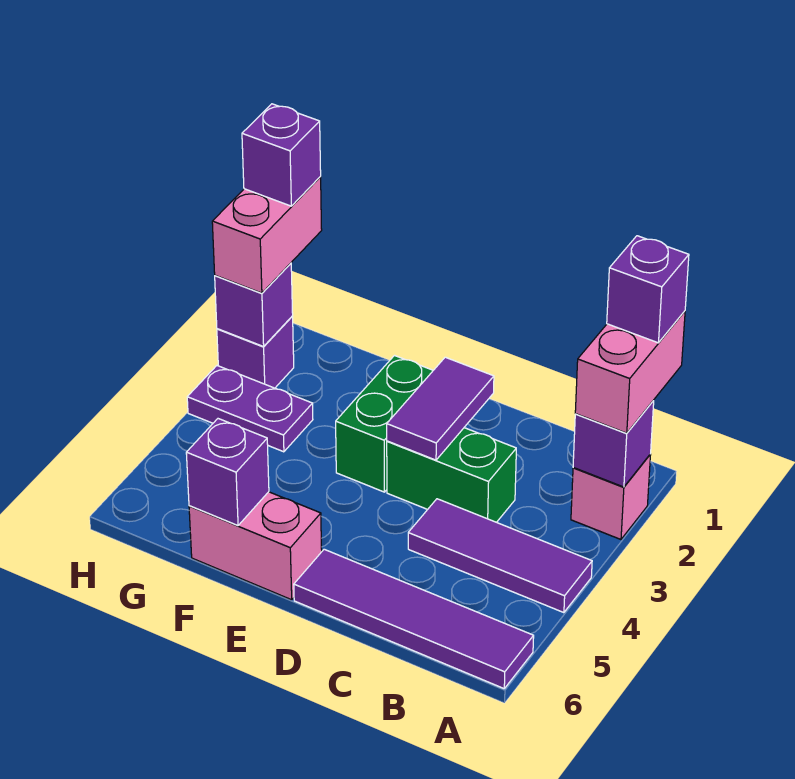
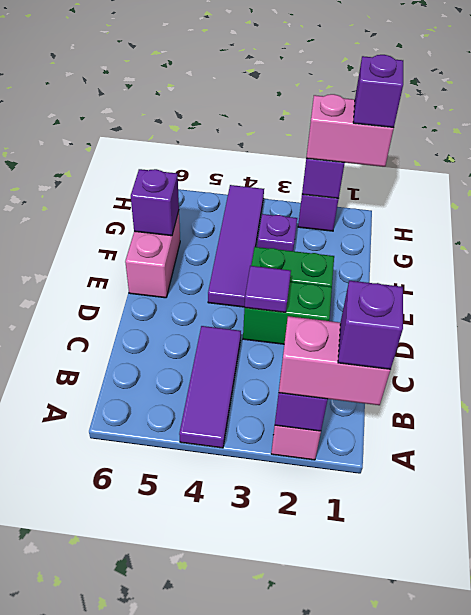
purple tile A6:D6 level 1 -> purple tile E4:H4 level 1
green brick C3:D3 level 1 -> green brick D2:D3 level 1
purple tile D2:D3 level 2 -> purple tile D3 level 2
purple plate G3:H3 level 1 -> purple plate G3 level 1

